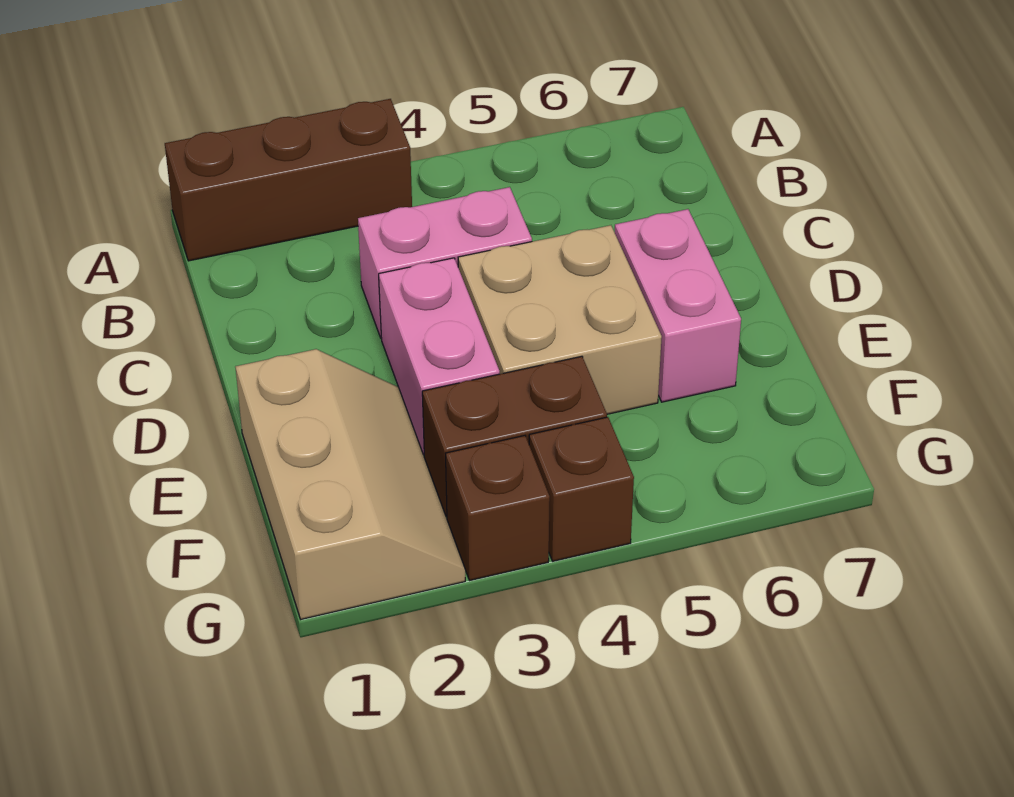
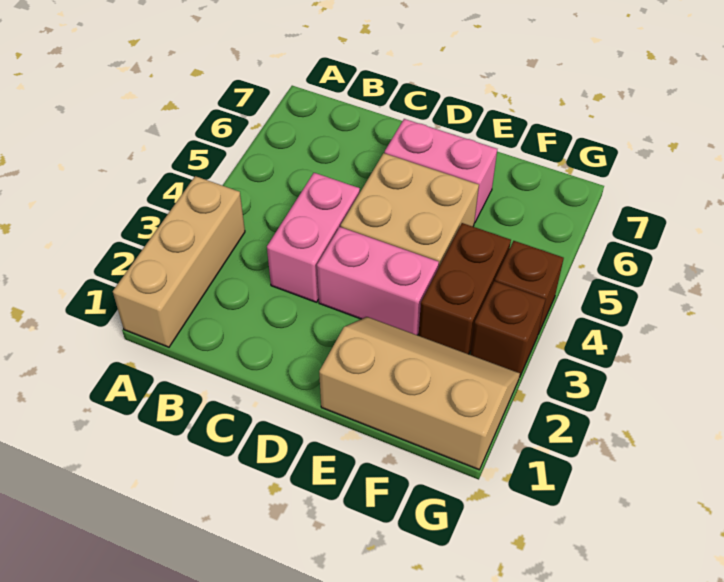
brown brick A1:A3 level 1 -> tan brick A1:A3 level 1

